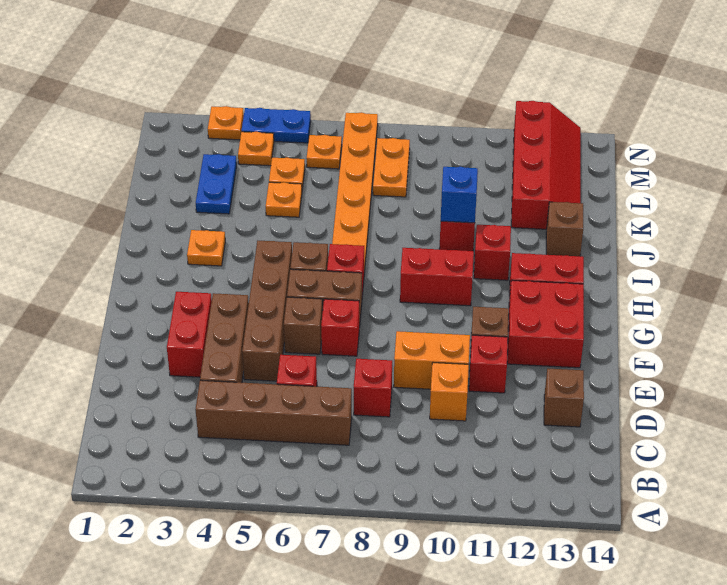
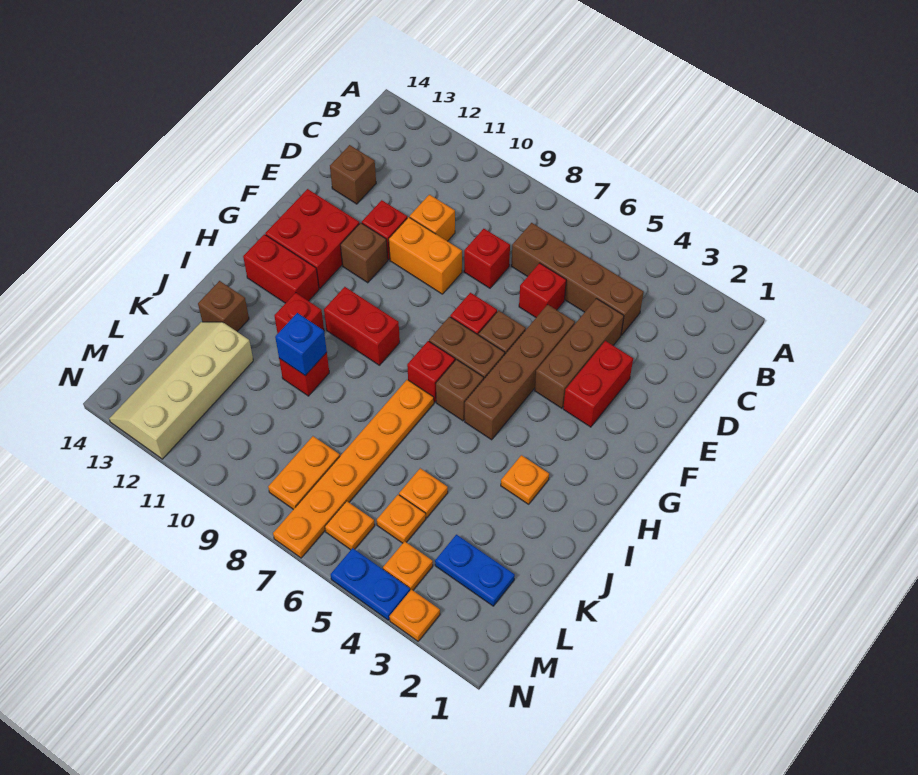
blue plate K3:L3 level 1 -> blue plate L2:L3 level 1
red slope K12:N13 level 1 top 12 -> tan slope K12:N13 level 1 top 12

